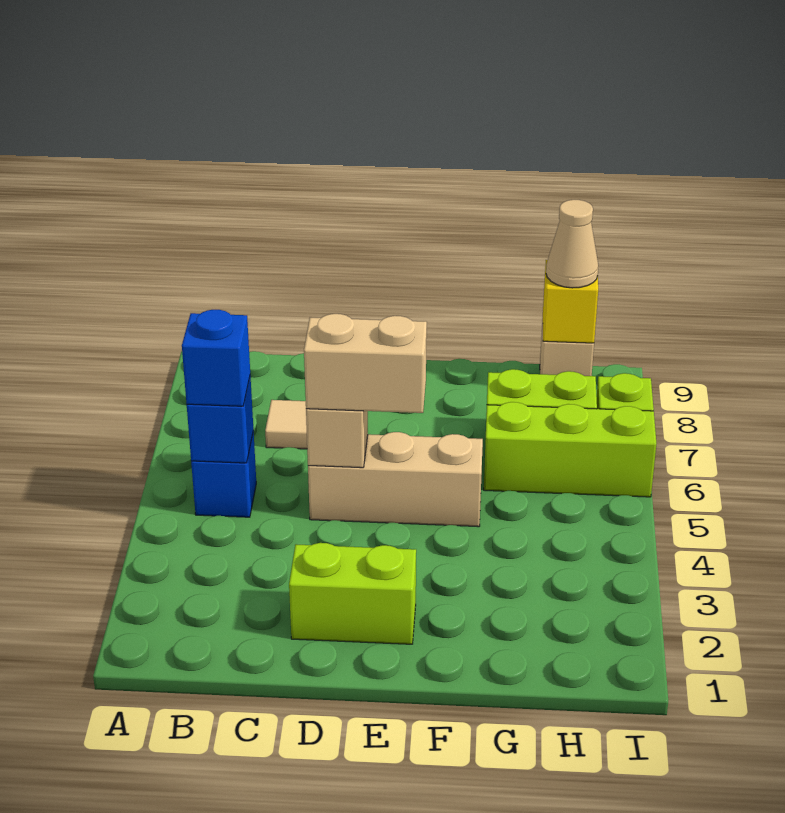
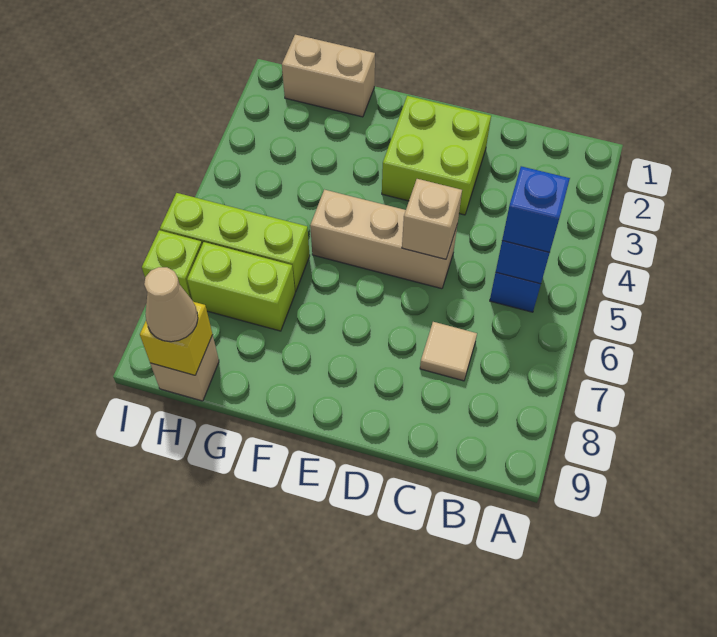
lime brick D2:E2 level 1 -> lime brick D2:E3 level 1
tan brick D5:E5 level 3 -> tan brick G1:H1 level 1

